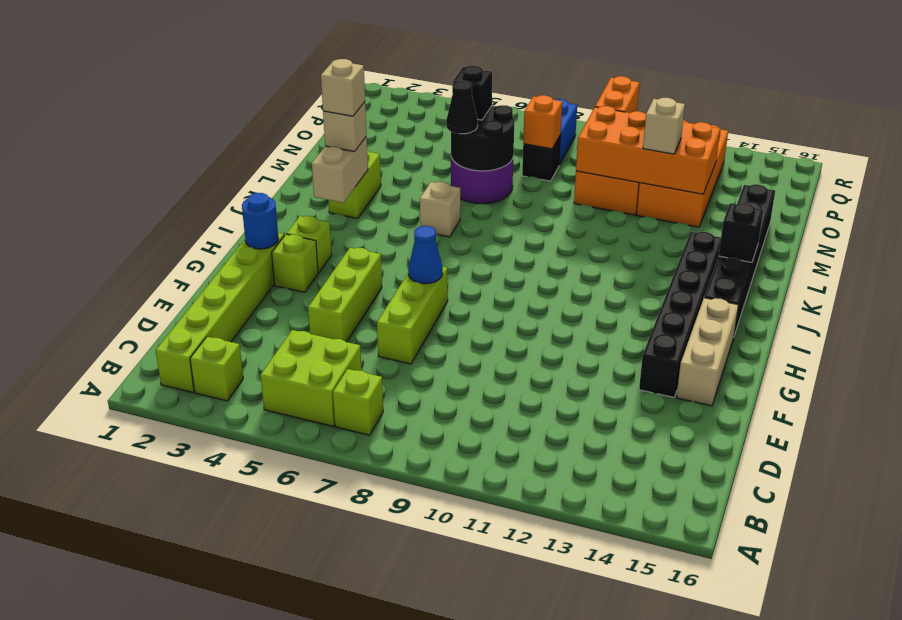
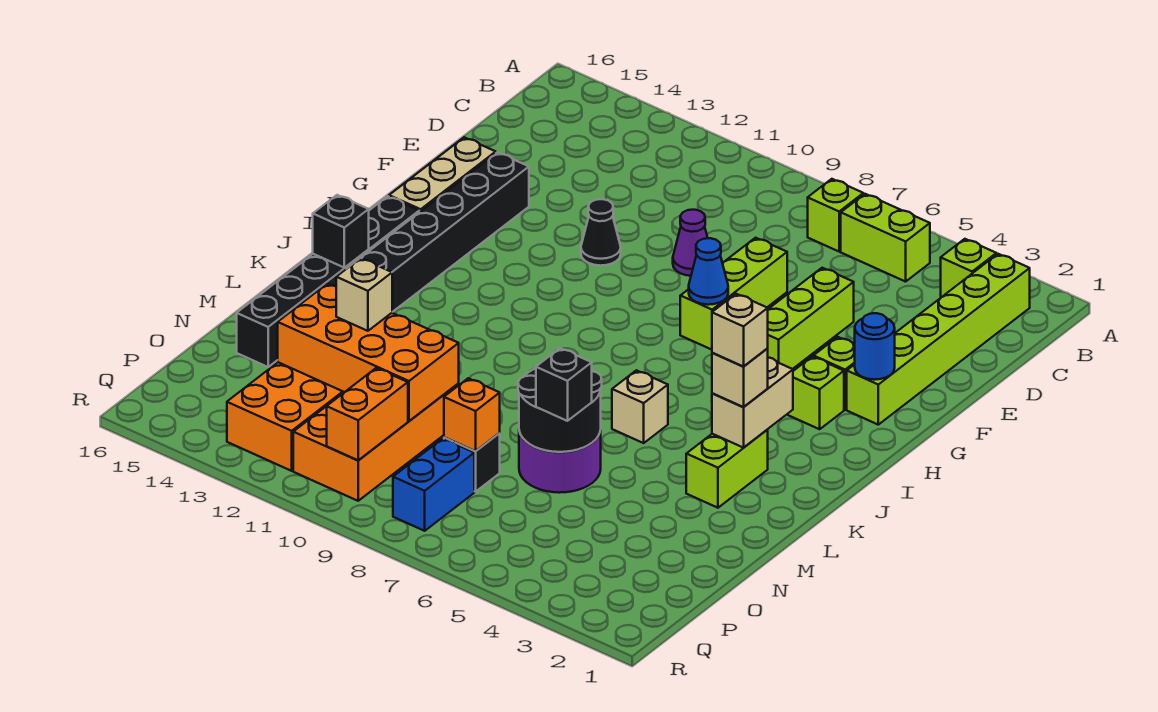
lime brick B5:C6 level 1 -> lime brick B5:B6 level 1
none -> purple cone E9 level 1
black cone M6 level 3 -> black cone F11 level 1

